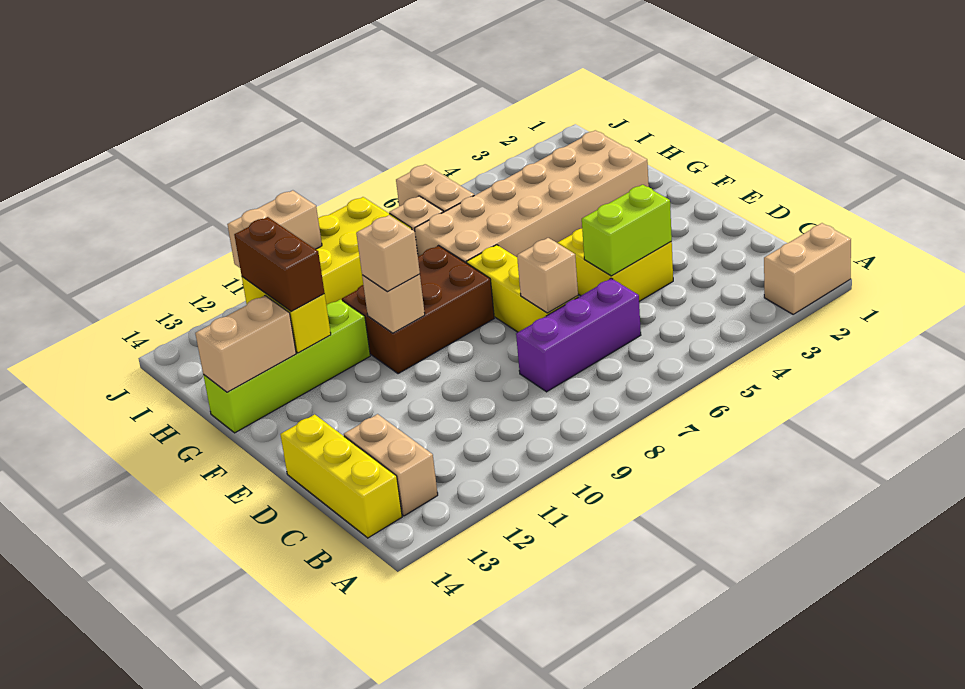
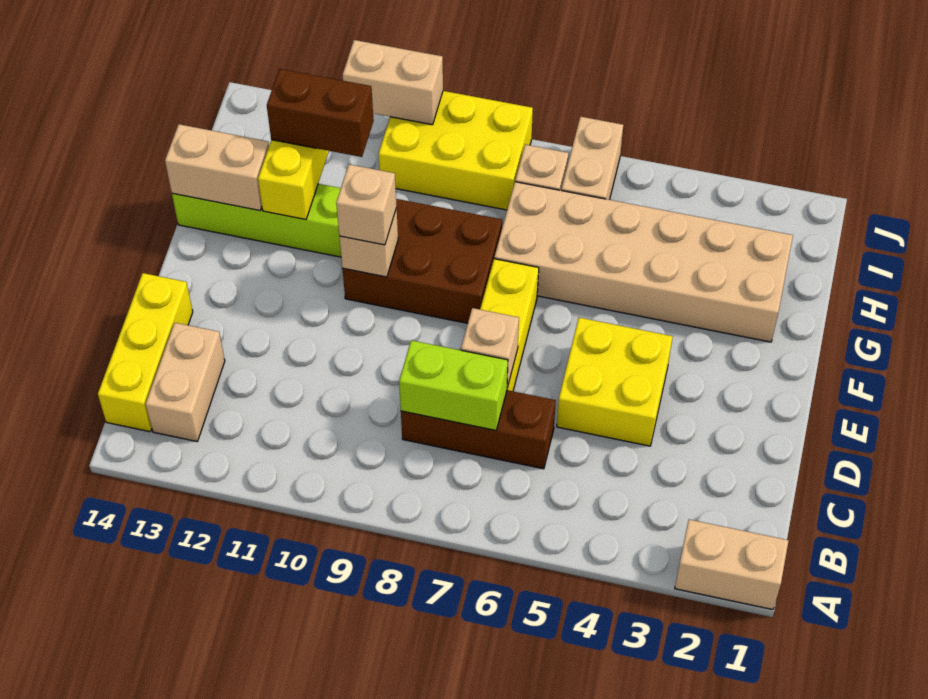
purple brick C6:C8 level 1 -> brown brick C6:C8 level 1
lime brick D4:D5 level 2 -> lime brick C7:C8 level 2
brown brick G12:H12 level 3 -> brown brick H11:H12 level 3

